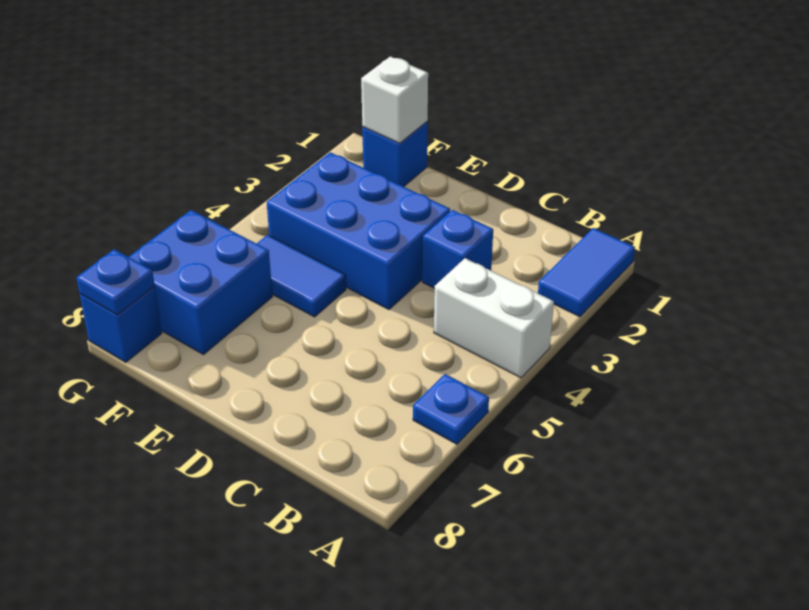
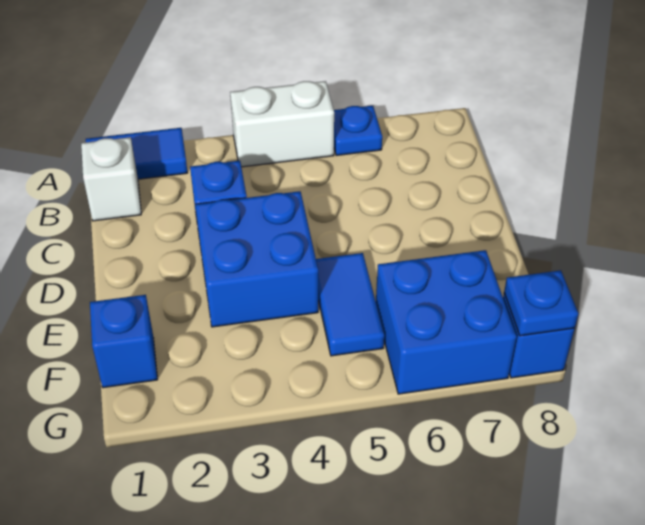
white brick A4:B4 level 1 -> white brick A4:A5 level 1
blue brick D3:F4 level 1 -> blue brick D3:E4 level 1
white brick F1 level 2 -> white brick B1 level 1

